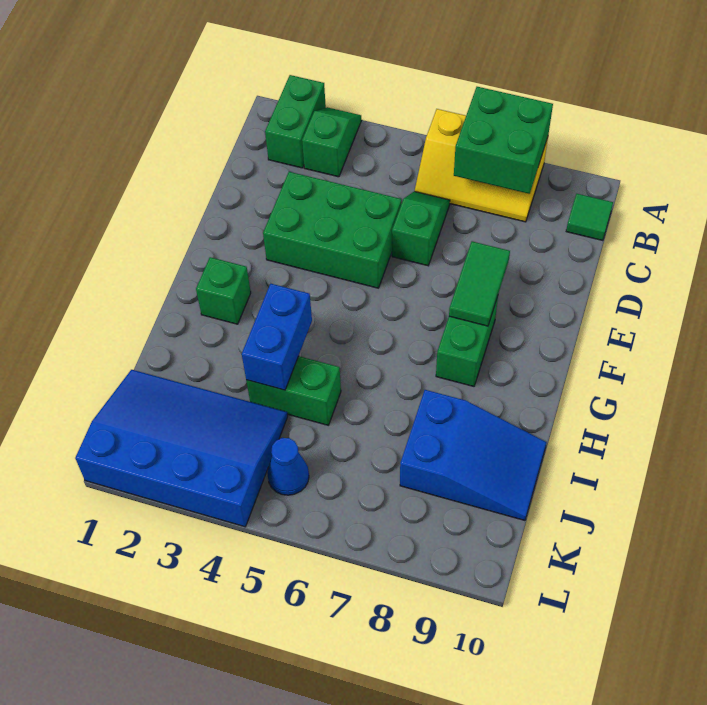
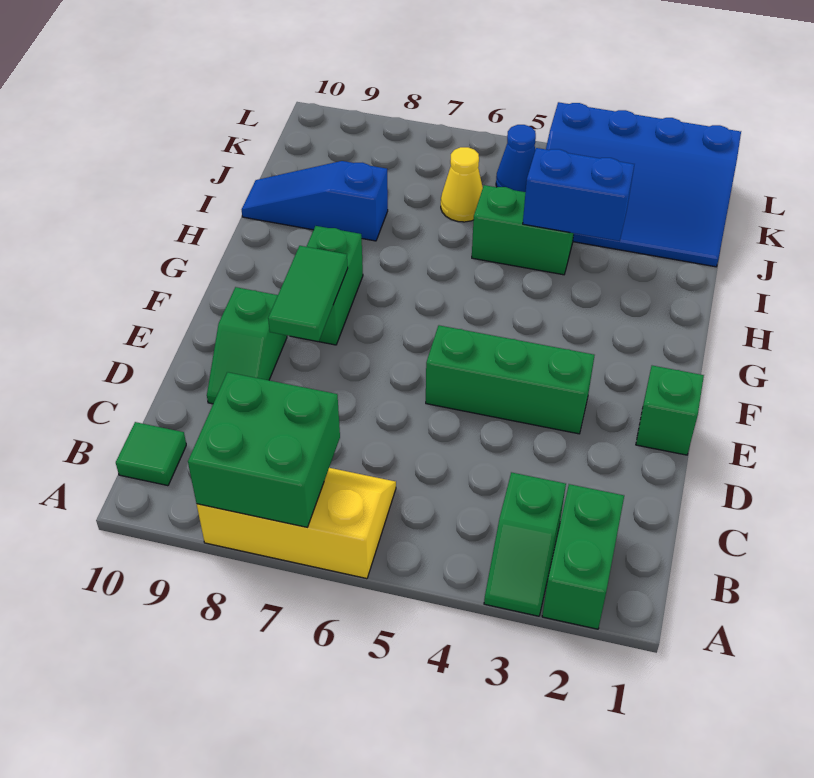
green slope C6:D6 level 1 top D -> green slope D9:E9 level 1 top E
green brick D3:E5 level 1 -> green brick E3:E5 level 1
green brick G2 level 1 -> green brick E1 level 1
blue brick H4:I4 level 2 -> blue brick I3:I4 level 2
blue slope I8:J10 level 1 top 8 -> blue slope I8:I10 level 1 top 8
none -> yellow cone J6 level 1

